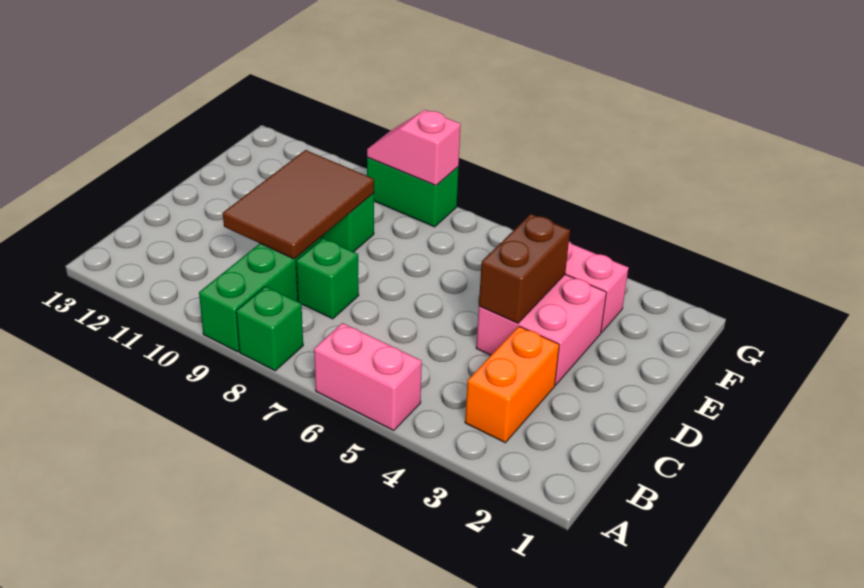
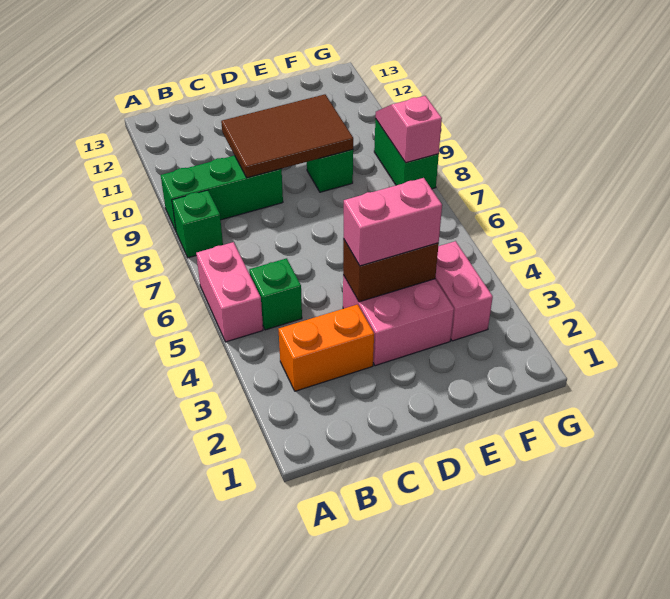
green brick C8 level 1 -> green brick B5 level 1
none -> pink brick D4:E4 level 3

